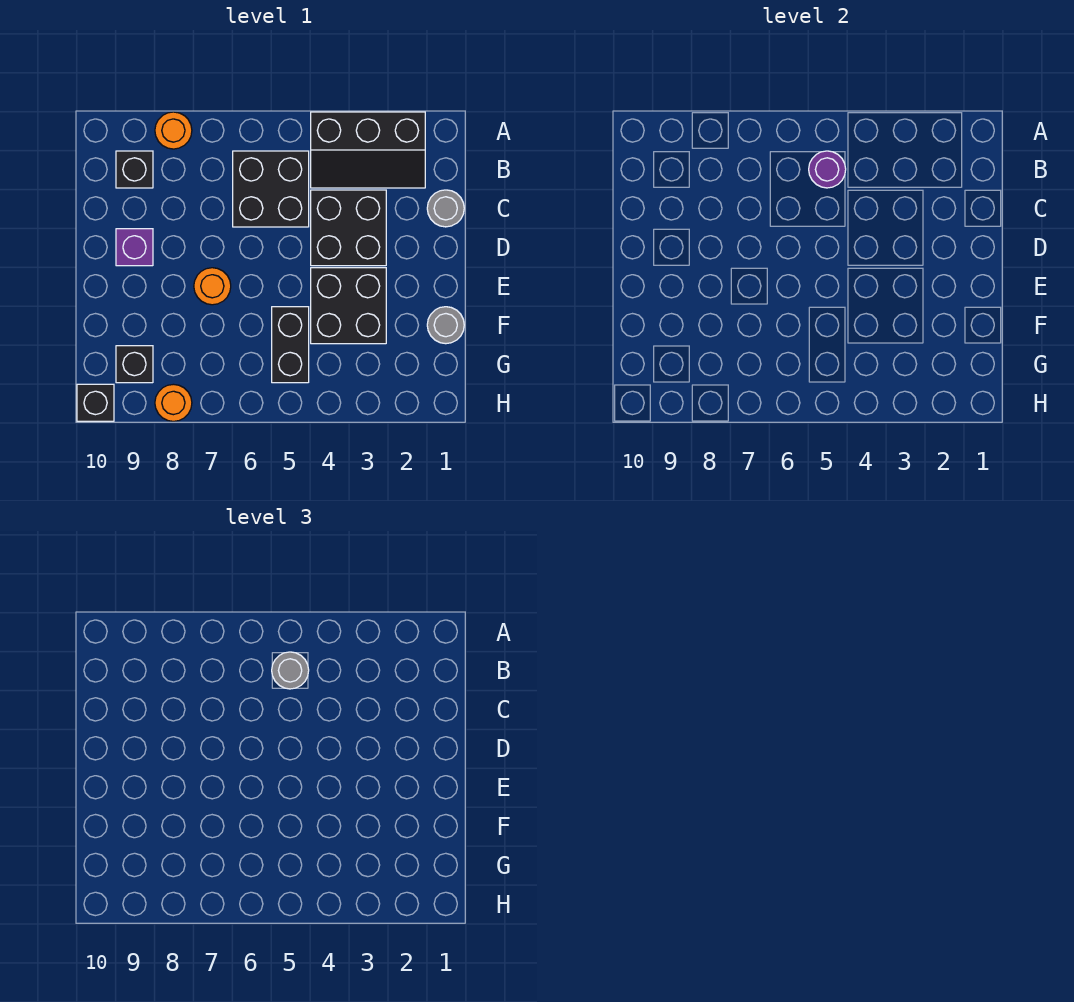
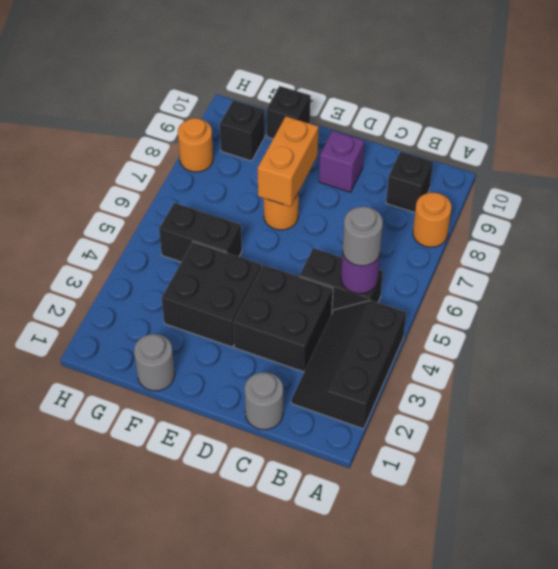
black brick B5:C6 level 1 -> black brick B5:C5 level 1
none -> orange brick E7:E8 level 2
black brick H10 level 1 -> black brick F10 level 1

